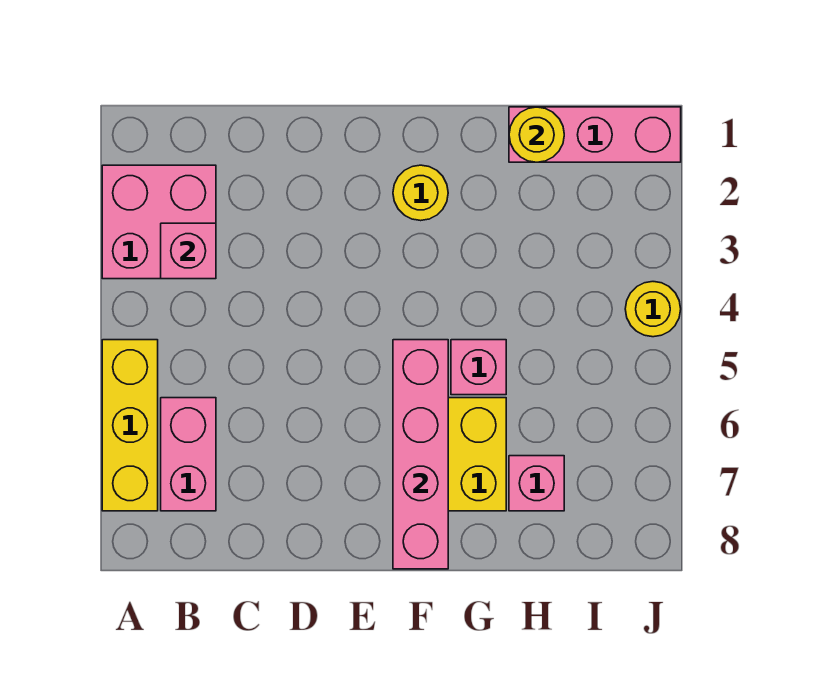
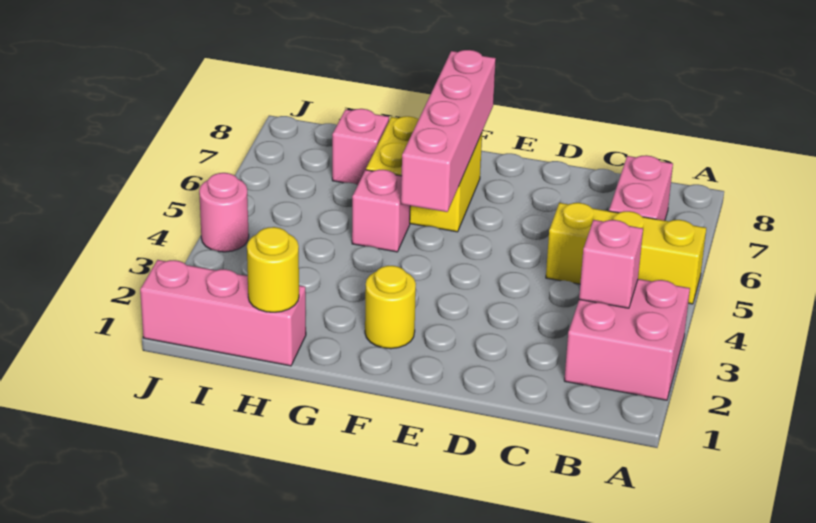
yellow brick A5:A7 level 1 -> yellow brick A5:C5 level 1
yellow round brick J4 level 1 -> pink round brick J4 level 1

